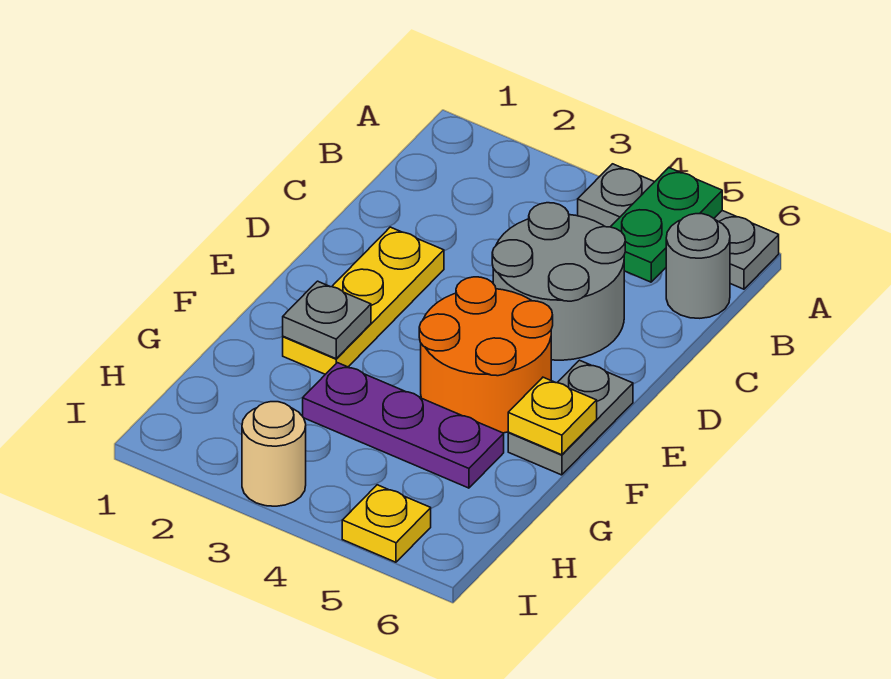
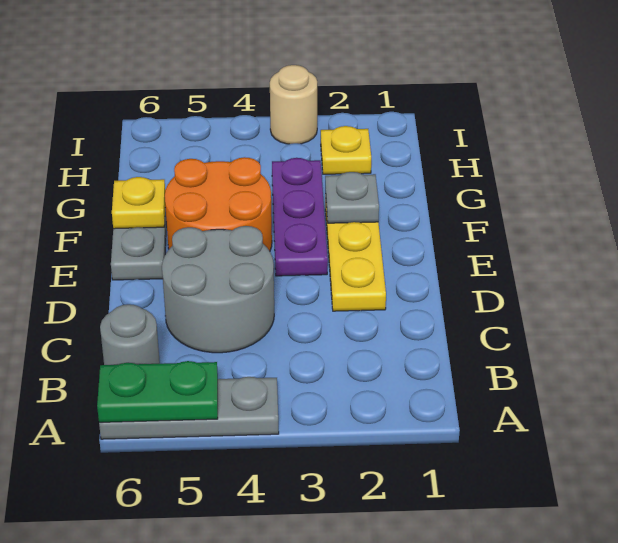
green plate A5:B5 level 2 -> green plate A5:A6 level 2
purple plate G3:G5 level 1 -> purple plate E3:G3 level 1
yellow plate I5 level 1 -> yellow plate H2 level 1

